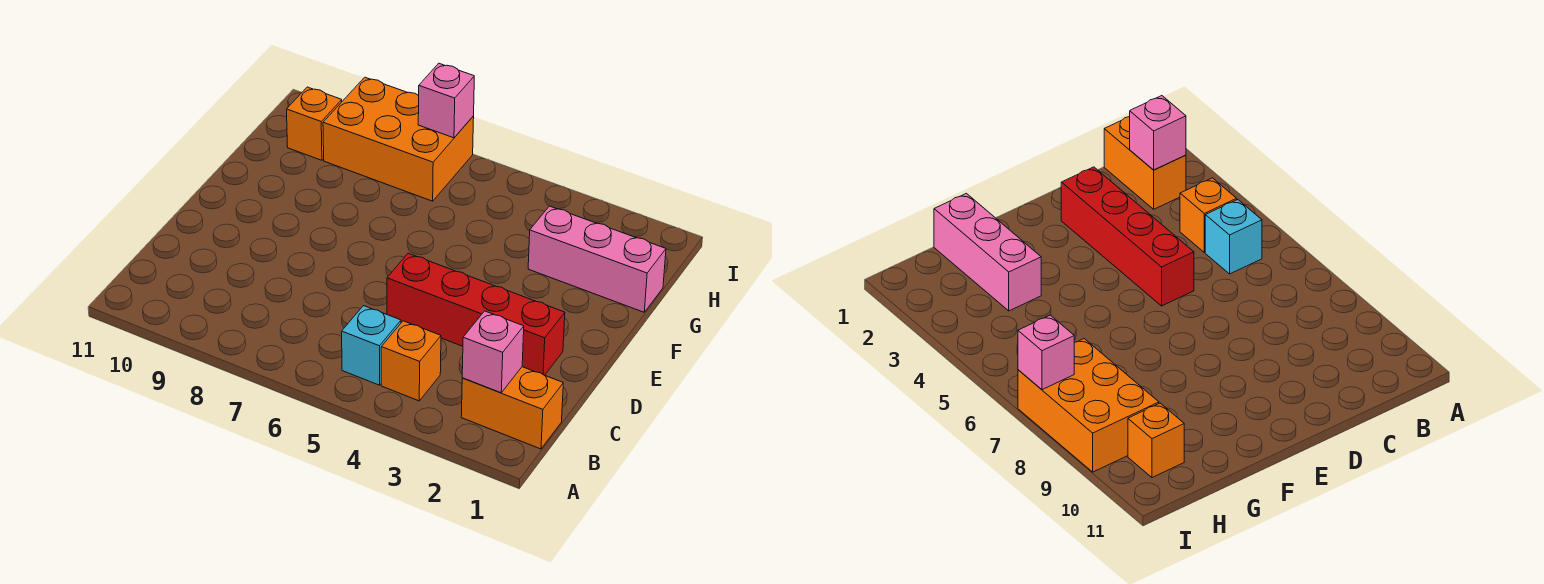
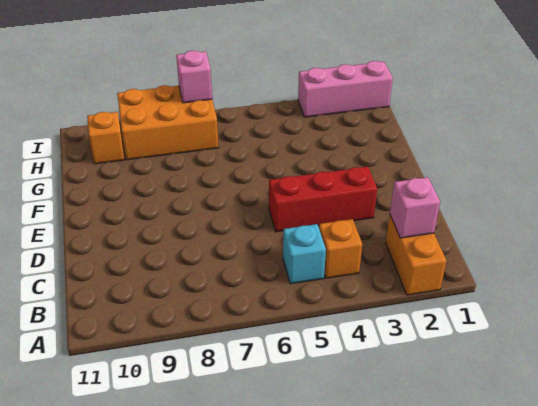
orange brick B1:B2 level 1 -> orange brick A2:B2 level 1
red brick D2:D5 level 1 -> red brick D3:D5 level 1
pink brick G1:G3 level 1 -> pink brick I1:I3 level 1

